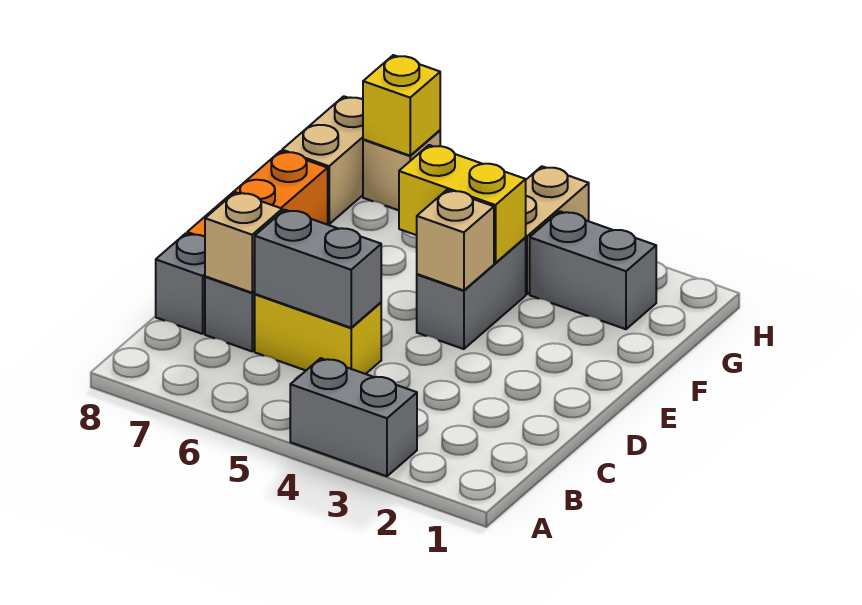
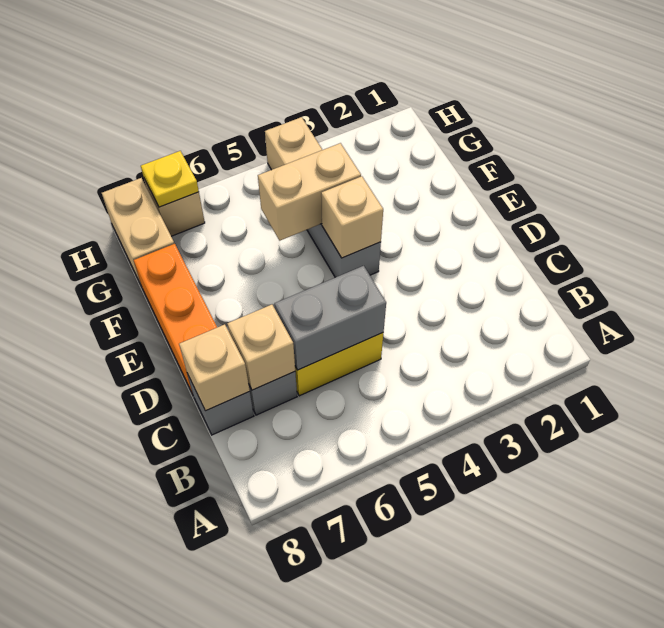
grey brick A3:A4 level 1 -> none
none -> tan brick C8 level 2
yellow brick F4:F5 level 2 -> tan brick F4:F5 level 2
grey brick G2:G3 level 1 -> none
yellow brick H7 level 2 -> yellow plate H7 level 2

